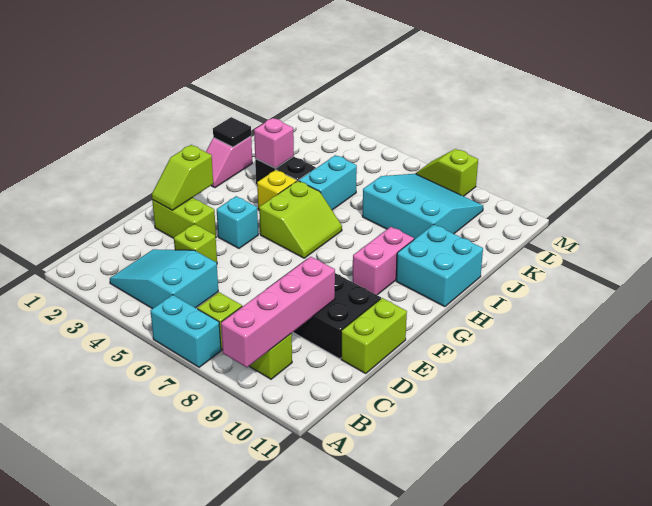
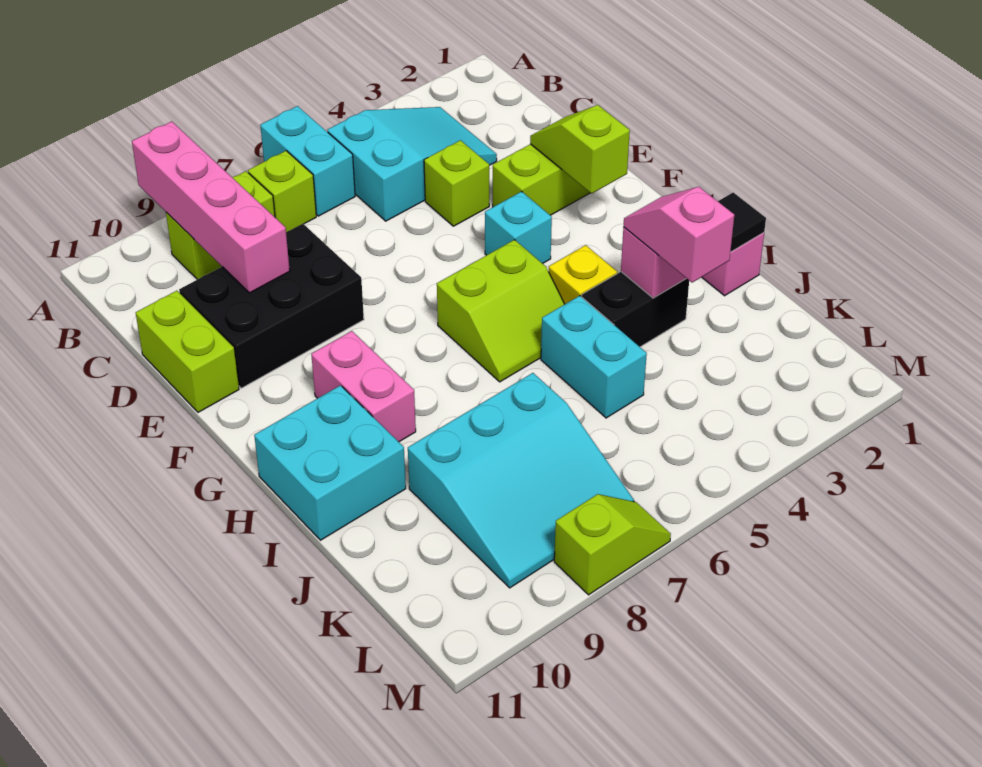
cyan brick A6:A7 level 1 -> cyan brick A6:B6 level 1
lime slope G5:H6 level 1 top 5 -> lime slope G5:H6 level 1 top G
none -> pink slope I3:J3 level 3 top J

